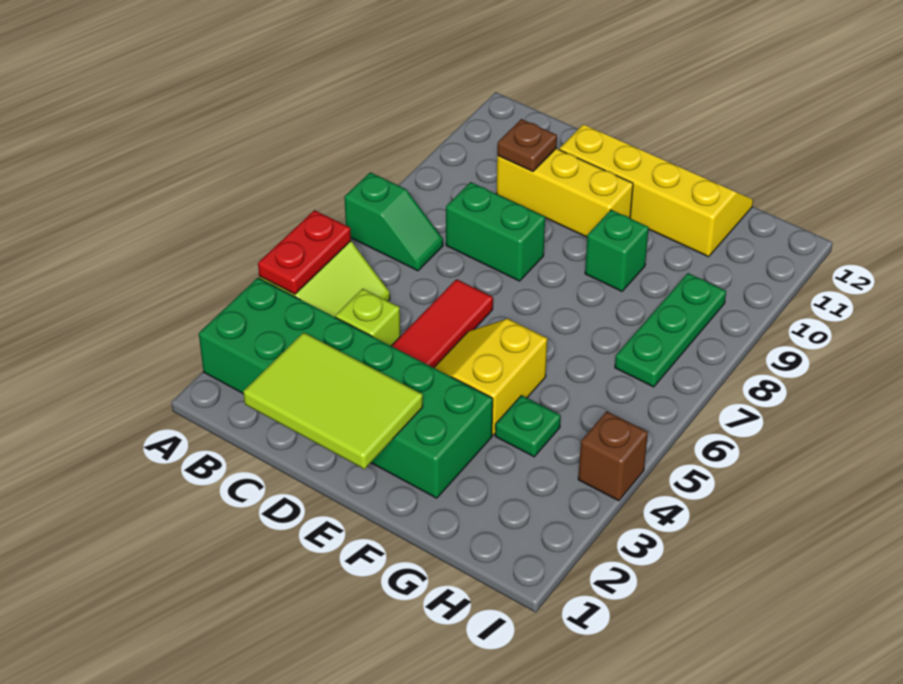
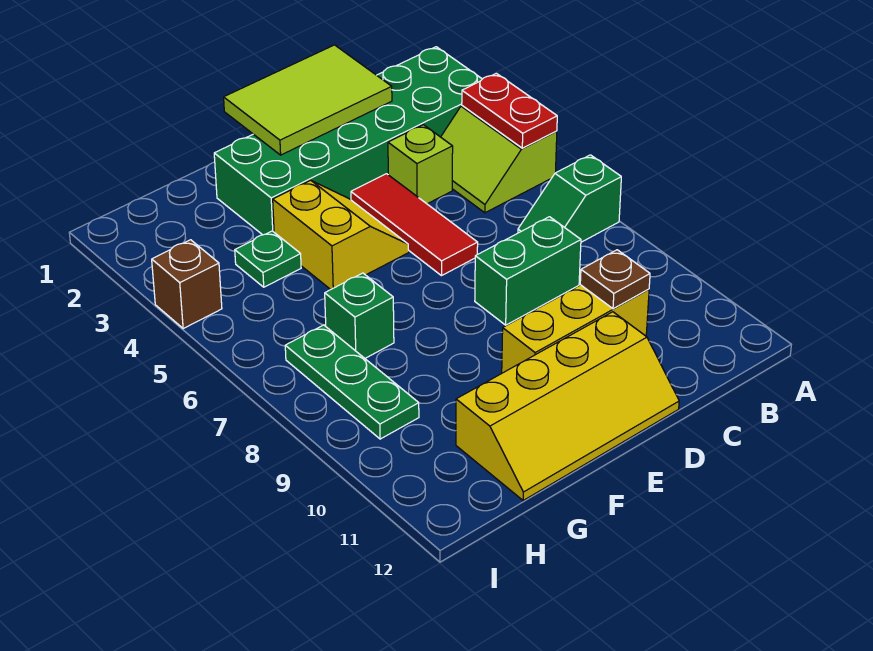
green brick F9 level 1 -> green brick G7 level 1

